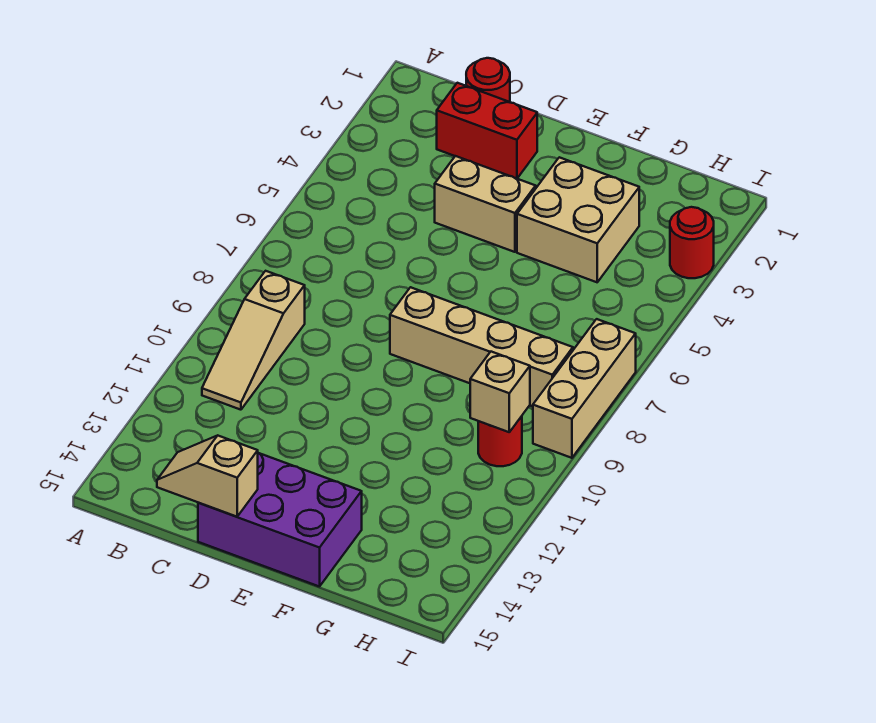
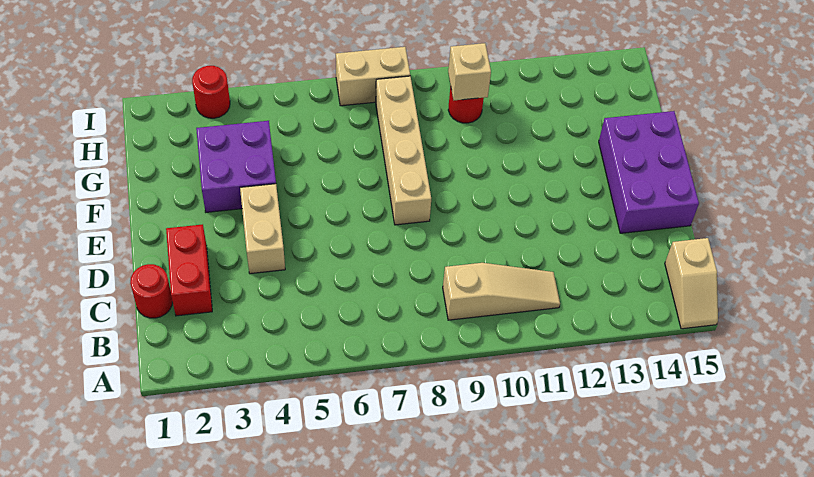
tan slope C15:D15 level 2 top D -> tan slope A15:B15 level 1 top B
tan brick F3:G4 level 1 -> purple brick F3:G4 level 1
tan brick I7:I9 level 1 -> tan brick I7:I8 level 1

